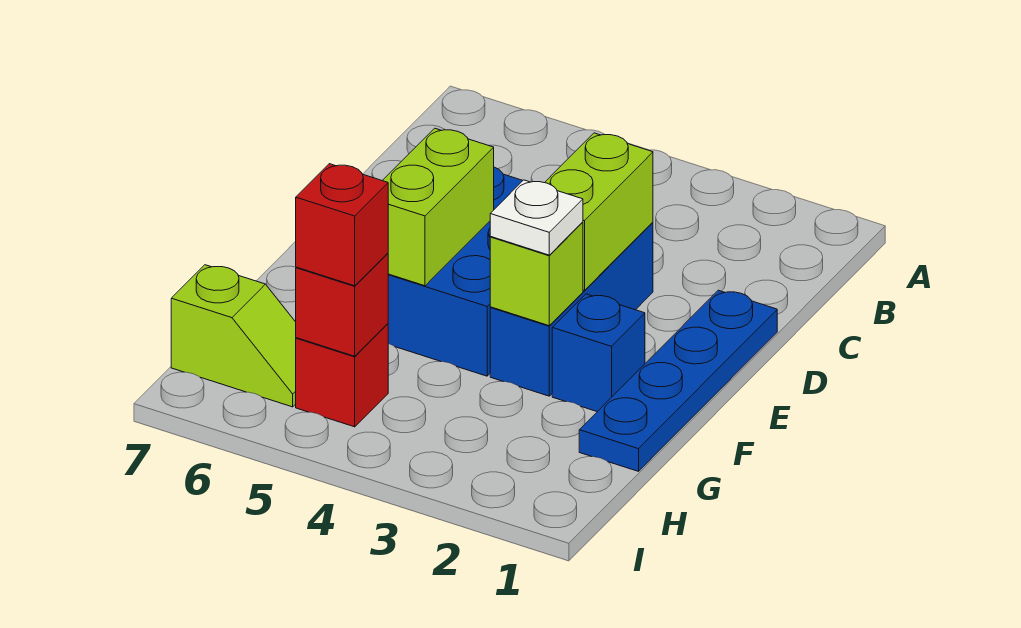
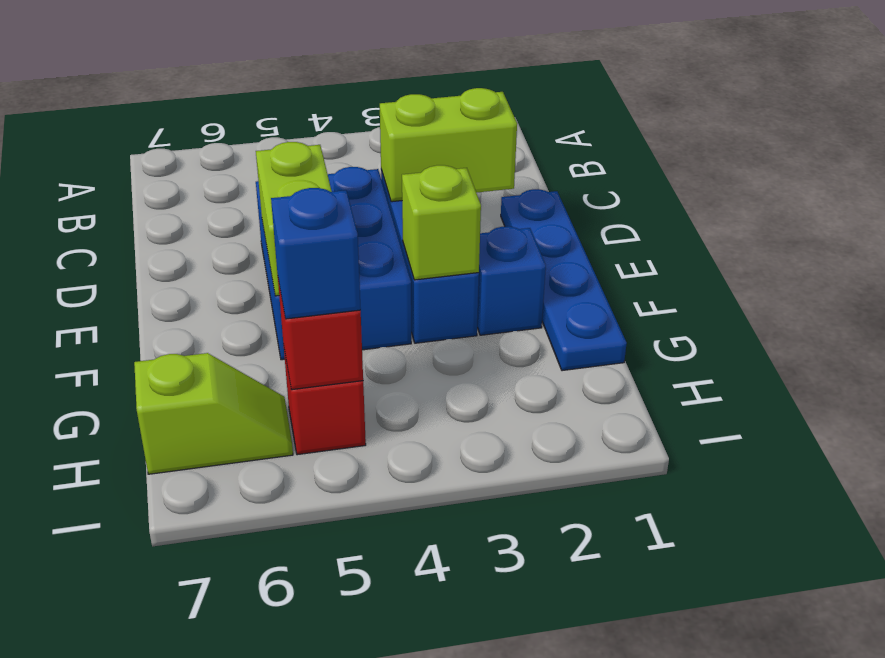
lime brick D3:E3 level 2 -> lime brick D2:D3 level 2
white plate F3 level 3 -> none
red brick H5 level 3 -> blue brick H5 level 3

